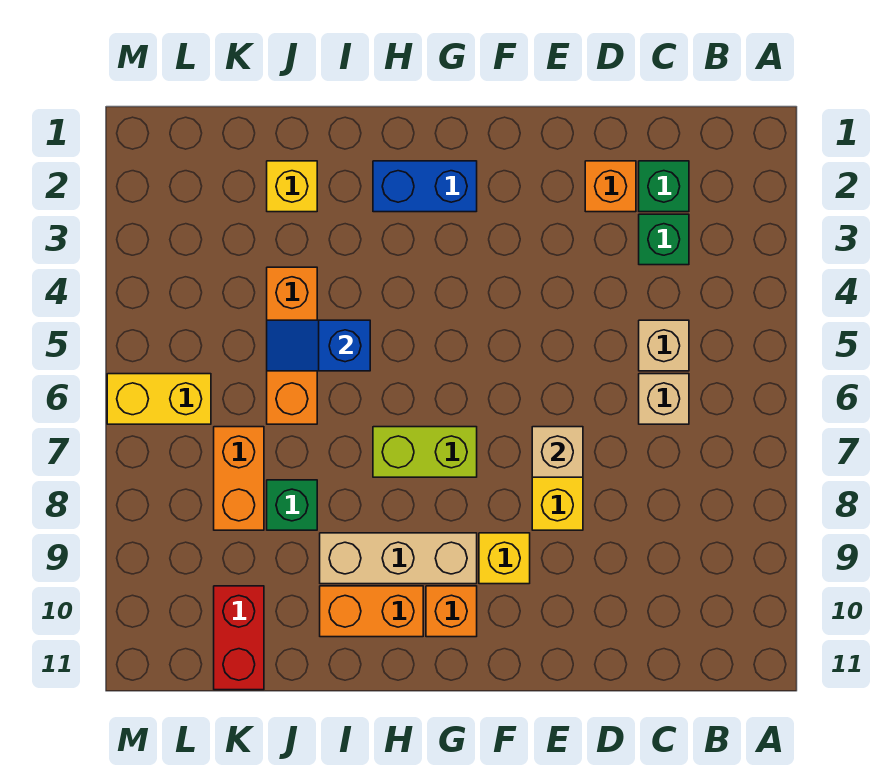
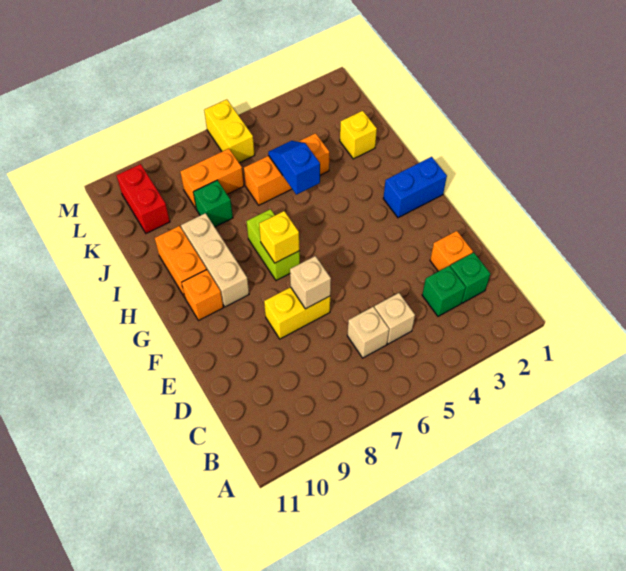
yellow brick F9 level 1 -> yellow brick G7 level 2
blue brick G2:H2 level 1 -> blue brick G1:G2 level 1
red brick K10:K11 level 1 -> red brick K10:L10 level 1

